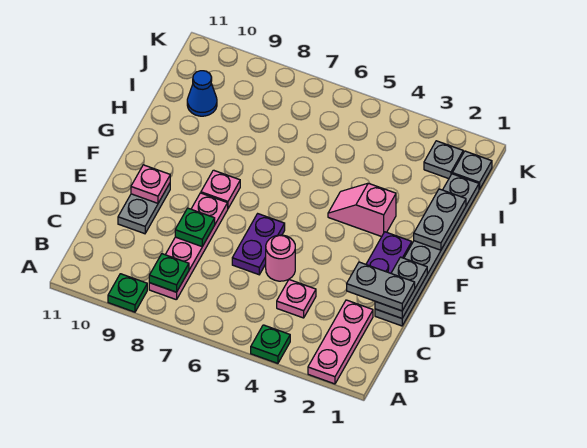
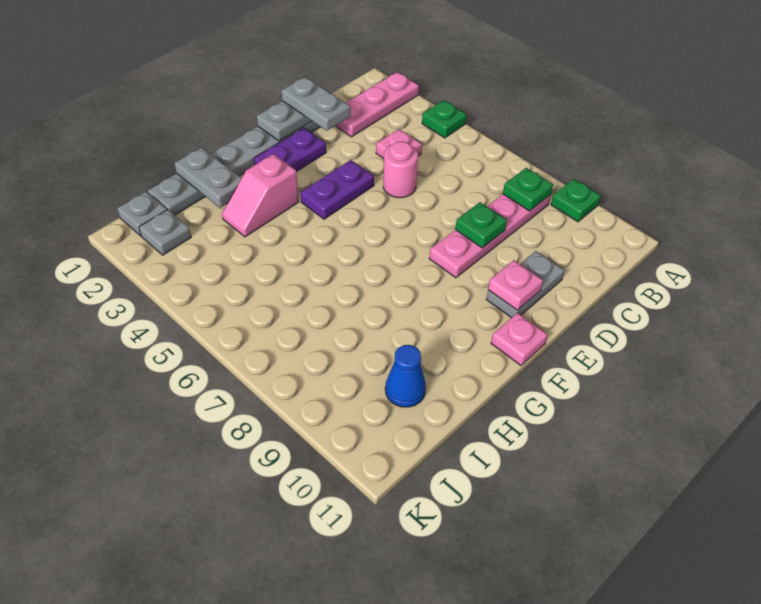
purple plate D6:E6 level 1 -> purple plate E4:F4 level 1
pink plate F8 level 1 -> pink plate F11 level 1
grey plate G1:H1 level 2 -> grey plate H1:H2 level 2
pink slope G3:G4 level 1 top 3 -> pink slope G3:H3 level 1 top G

